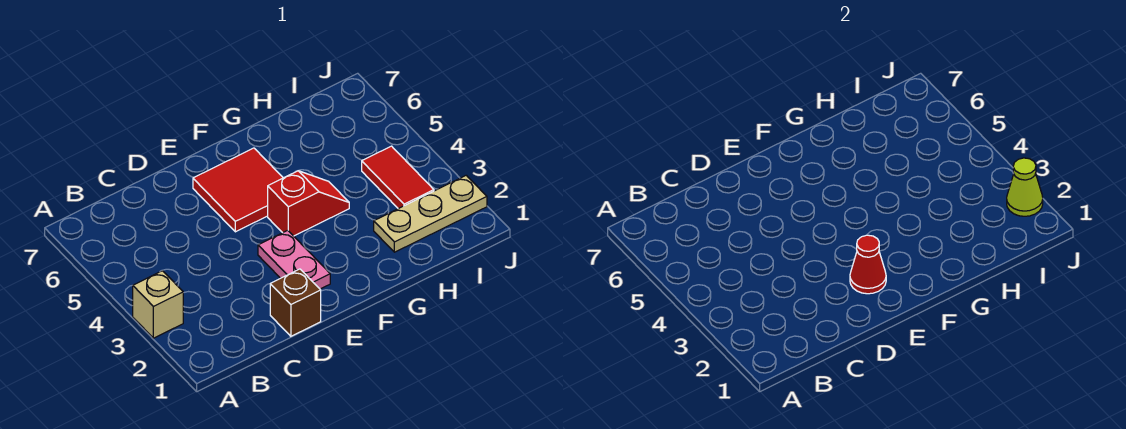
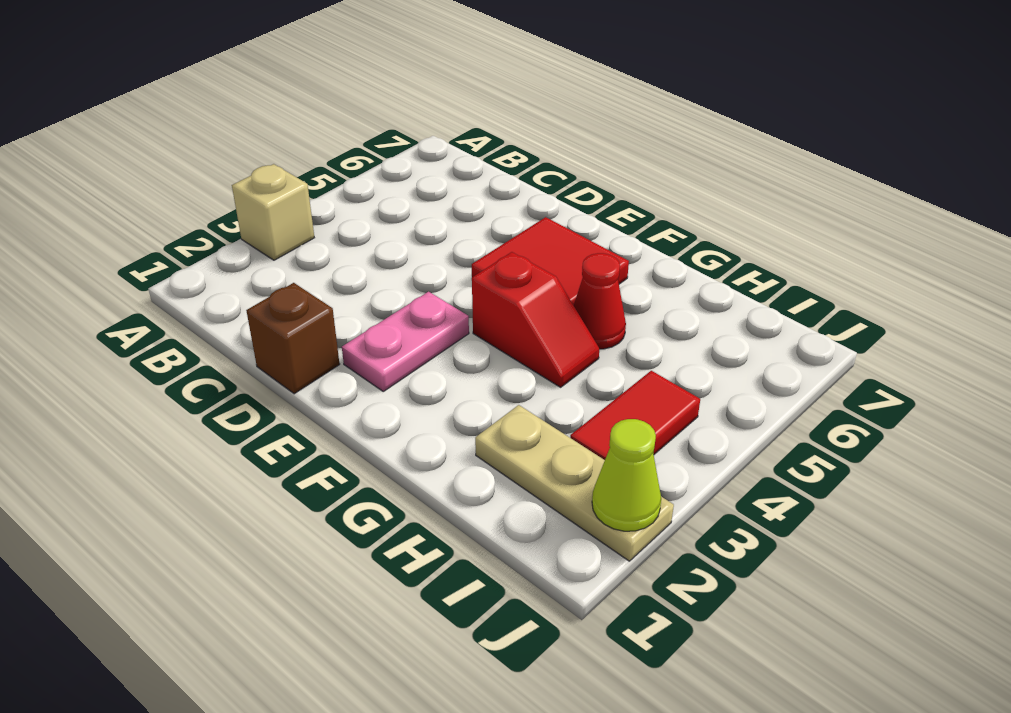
red cone E2 level 2 -> red cone G5 level 1

